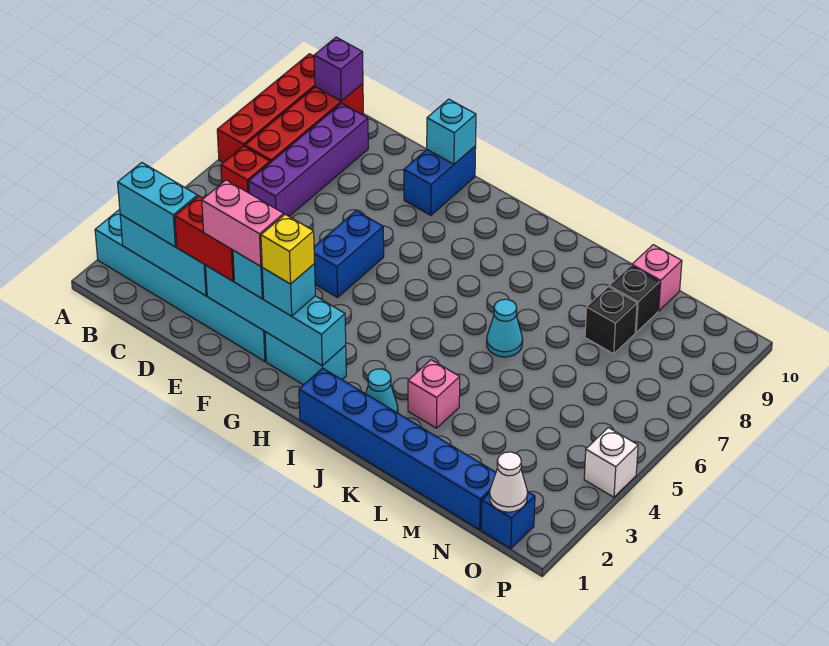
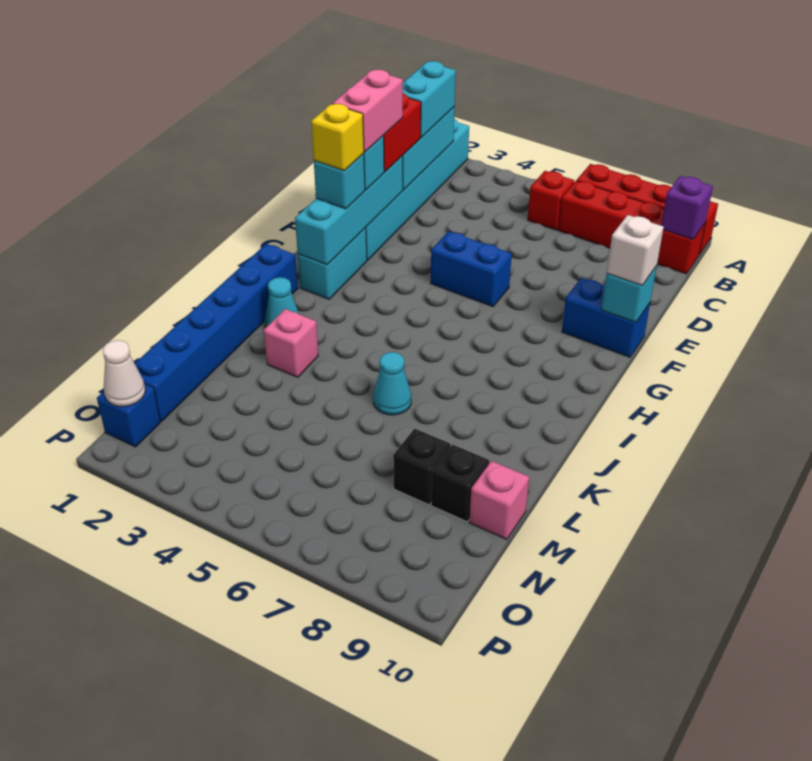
purple brick C6:C9 level 1 -> none
white brick P4 level 1 -> white brick F10 level 3

